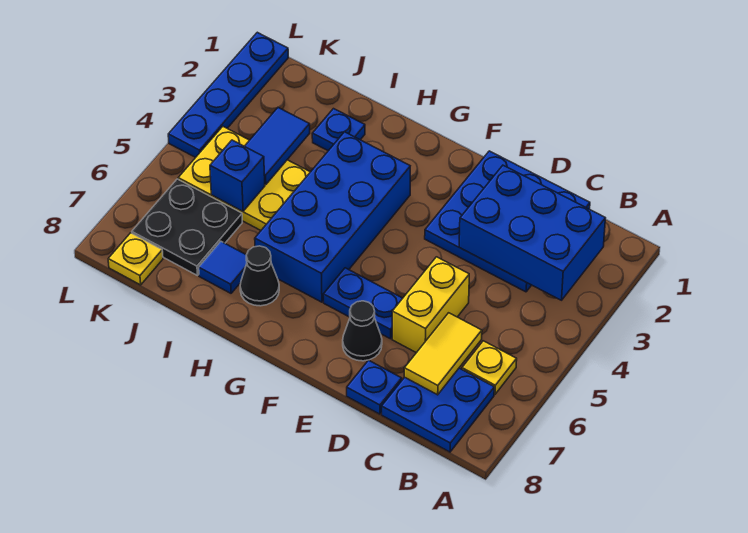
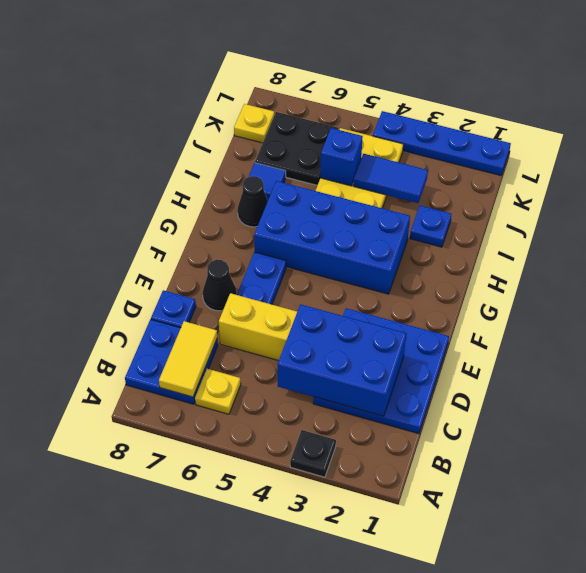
none -> black plate A3 level 1
blue brick B2:D3 level 2 -> blue brick C2:D4 level 2
yellow tile C6:C7 level 2 -> yellow tile B7:C7 level 2

